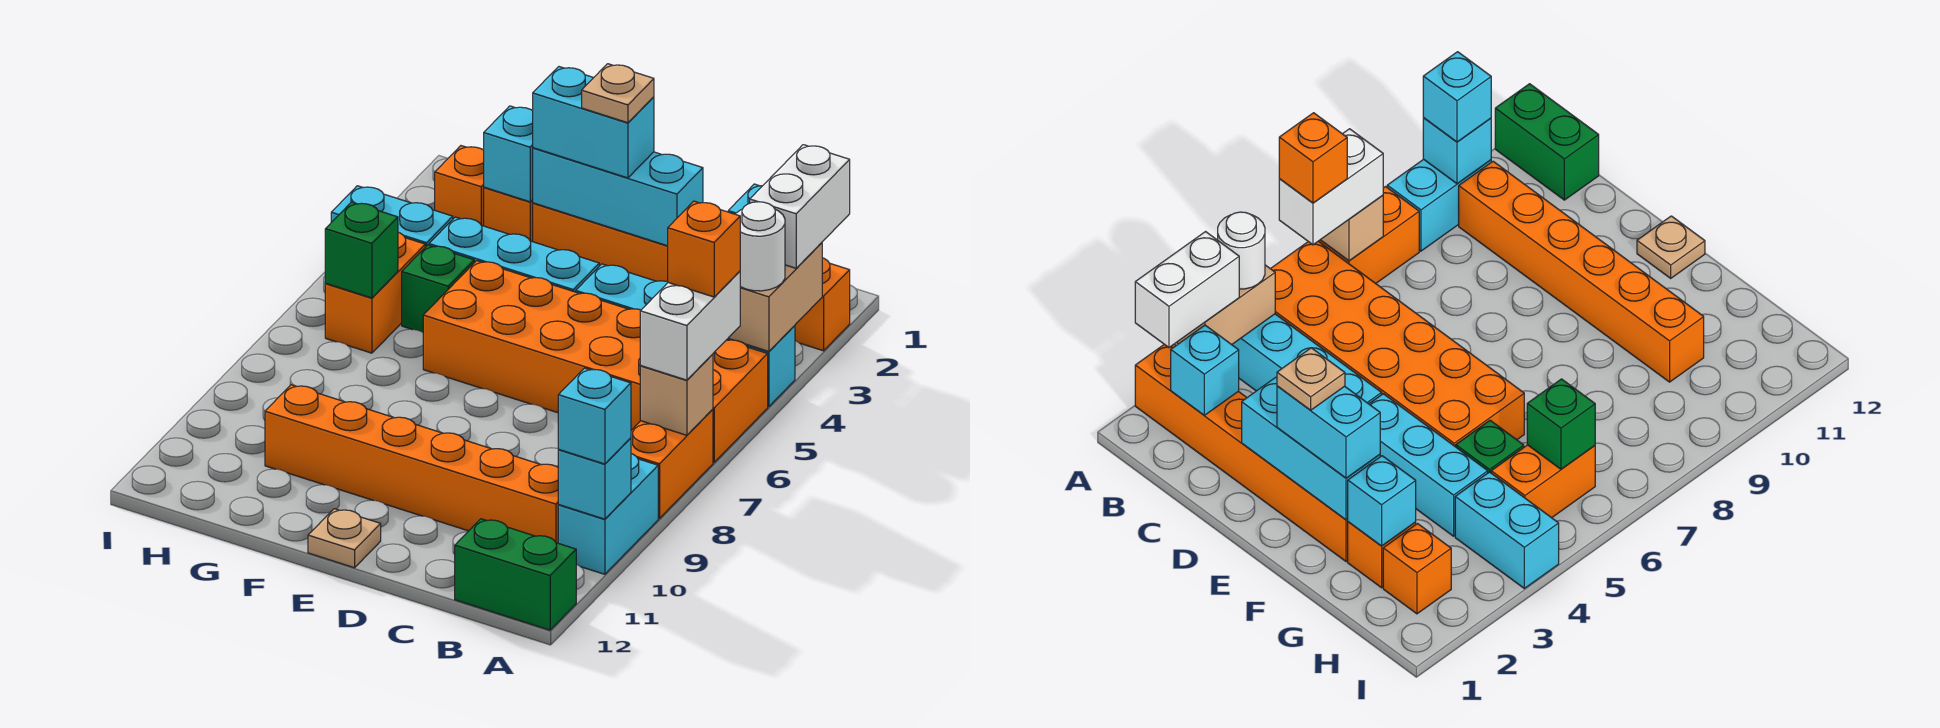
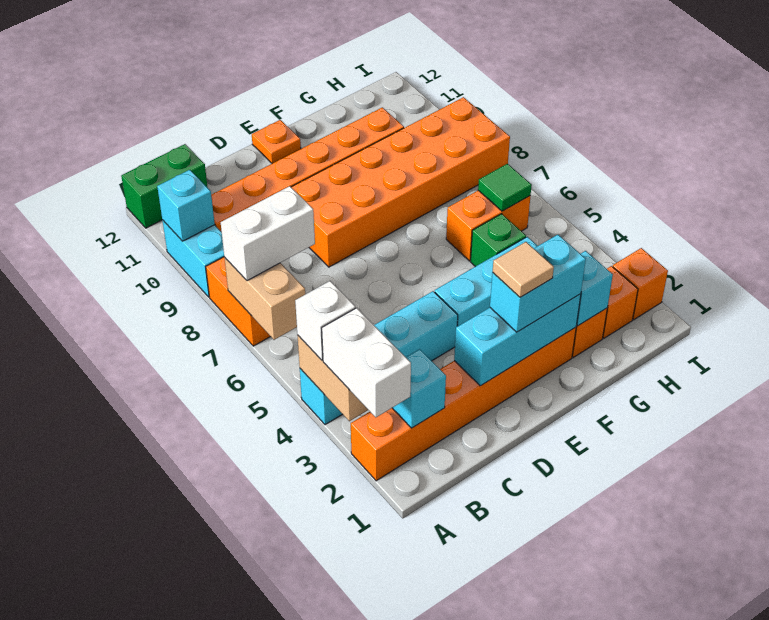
white round brick A4 level 3 -> white brick A4 level 3
orange brick A5:F6 level 1 -> orange brick D8:I9 level 1
white brick A6:A7 level 3 -> white brick A7:B7 level 3
orange brick A6 level 4 -> orange brick I2 level 1
tan brick A7 level 2 -> tan brick A6:A7 level 2
cyan brick A10 level 3 -> none
tan plate E2 level 4 -> tan tile E2 level 4
tan plate E12 level 1 -> orange plate E12 level 1
cyan brick H4:I4 level 1 -> none
orange brick H5:H6 level 1 -> orange brick G6:H6 level 1
green brick H6 level 2 -> green tile H6 level 2

